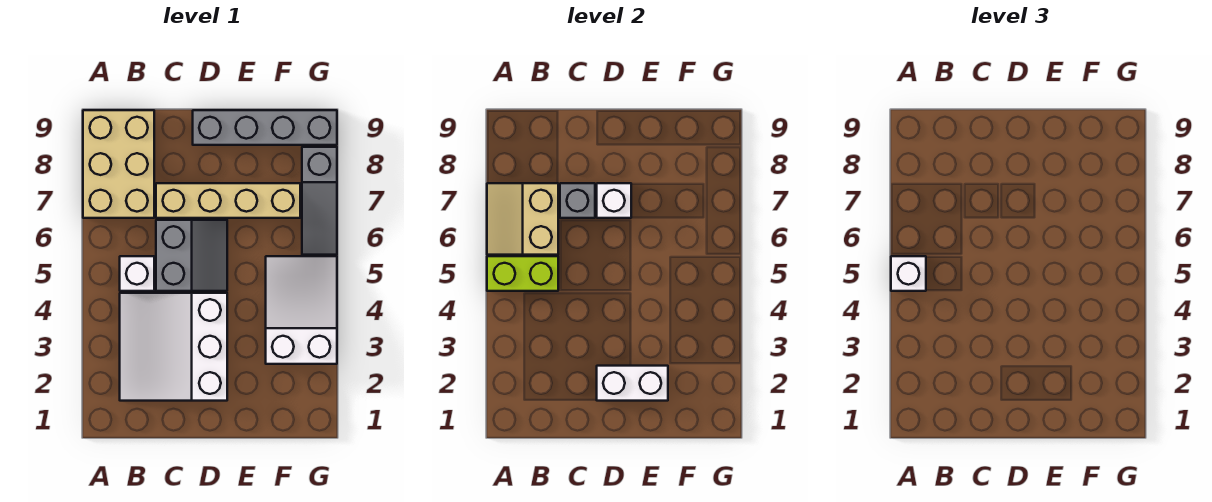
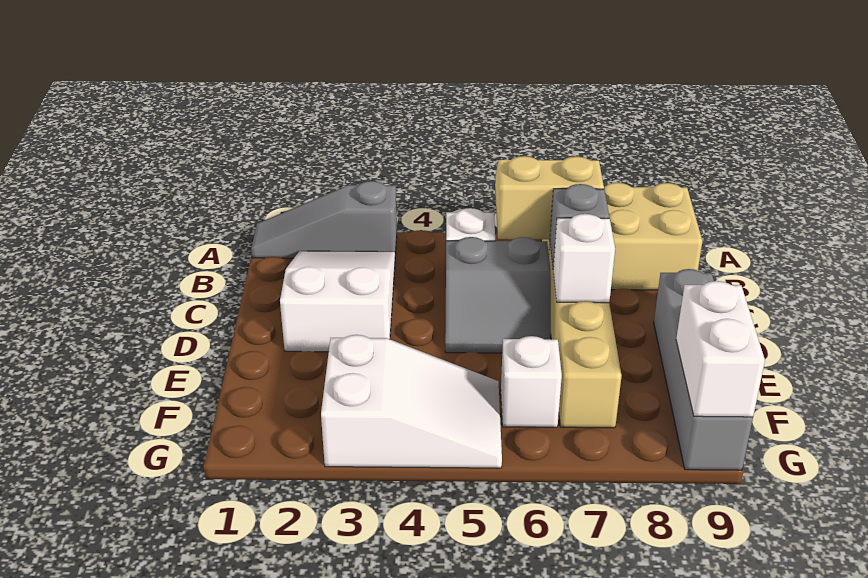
lime brick A5:B5 level 2 -> none
white brick A5 level 3 -> white brick F6 level 1
white slope B2:D4 level 1 top D -> white slope B2:D3 level 1 top D
white brick D2:E2 level 2 -> white brick F9:G9 level 2
grey slope G6:G8 level 1 top 8 -> grey slope A1:A3 level 1 top 3

